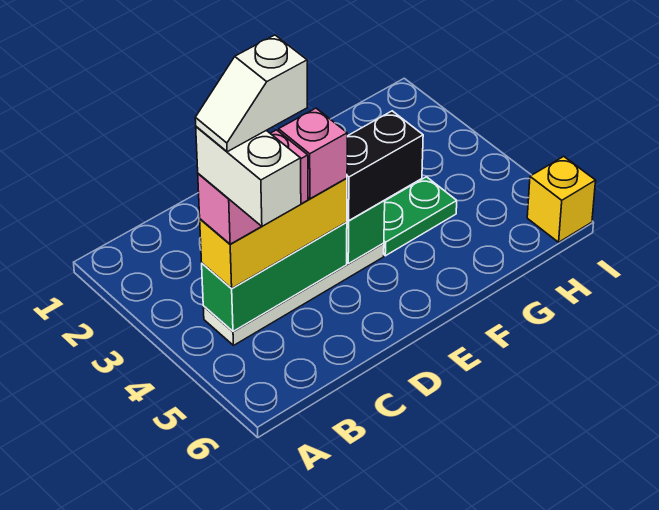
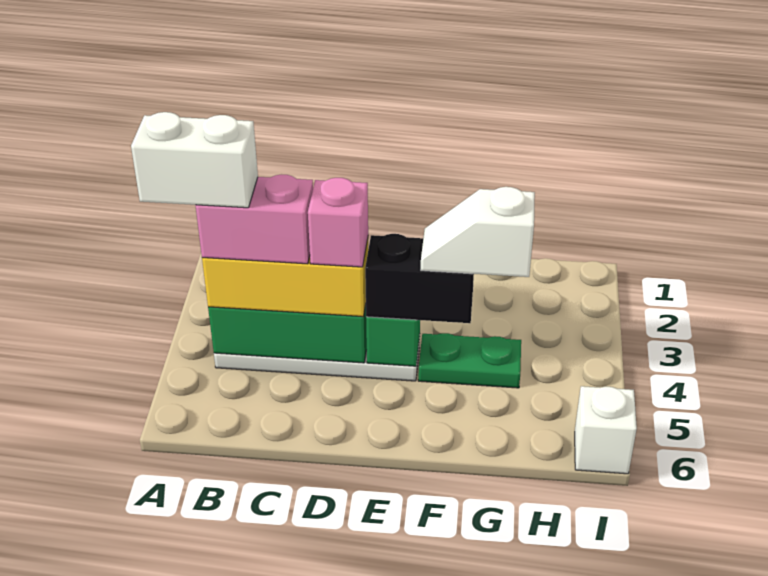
white brick B4:B5 level 5 -> white brick A4:B4 level 5
white slope B4:C4 level 6 top C -> white slope F4:G4 level 4 top G
yellow brick I6 level 1 -> white brick I6 level 1

